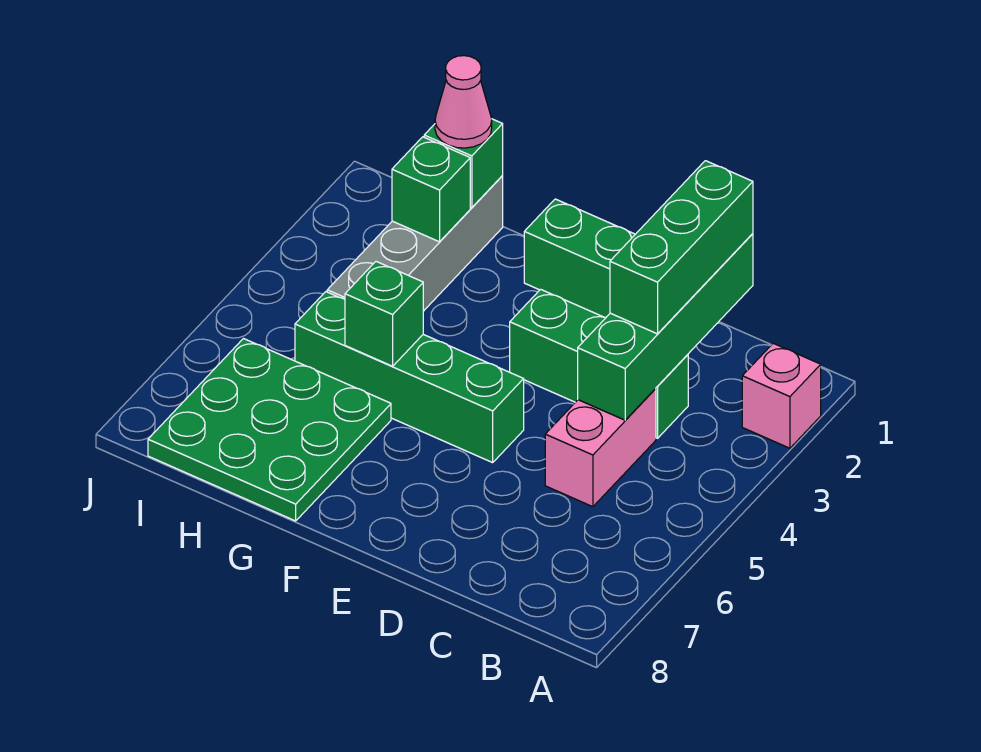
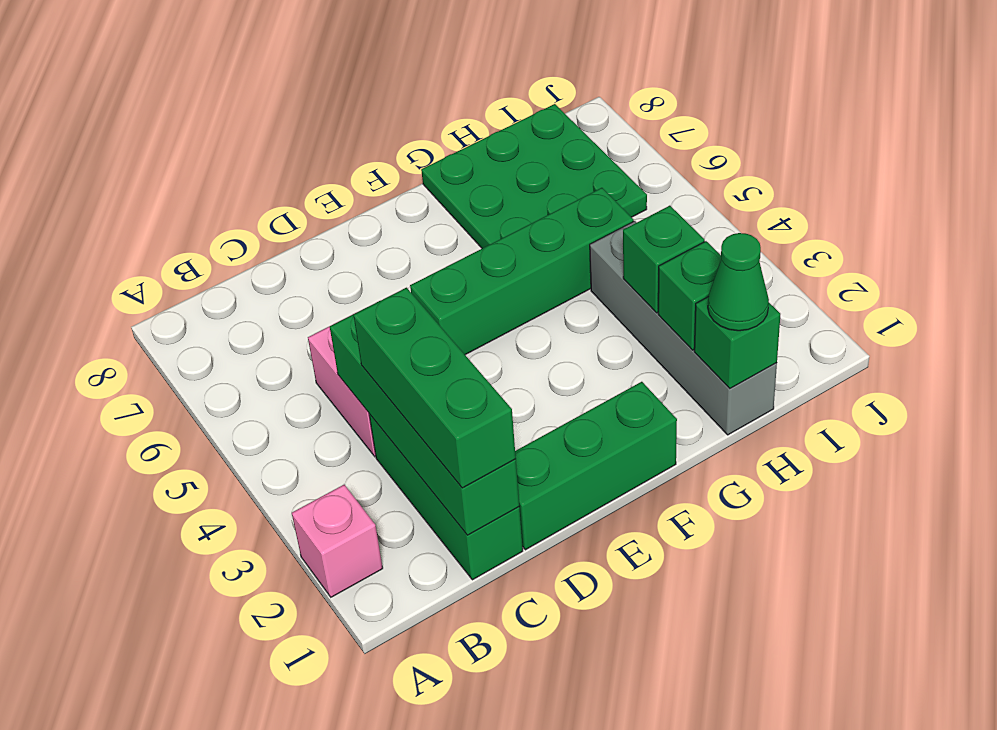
green brick C3:E3 level 1 -> green brick C1:C3 level 1
green brick G5 level 2 -> green brick H3 level 2
pink cone H1 level 3 -> green cone H1 level 3

